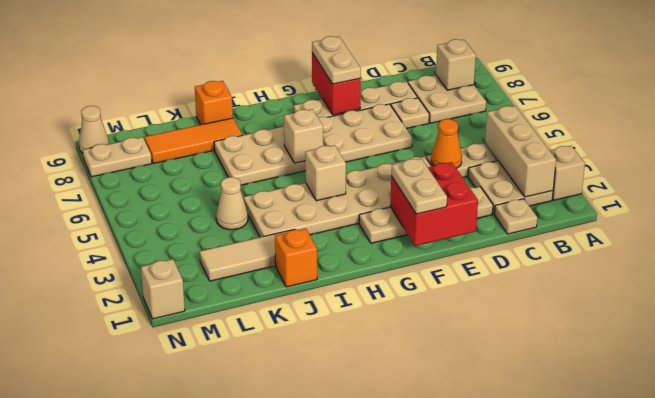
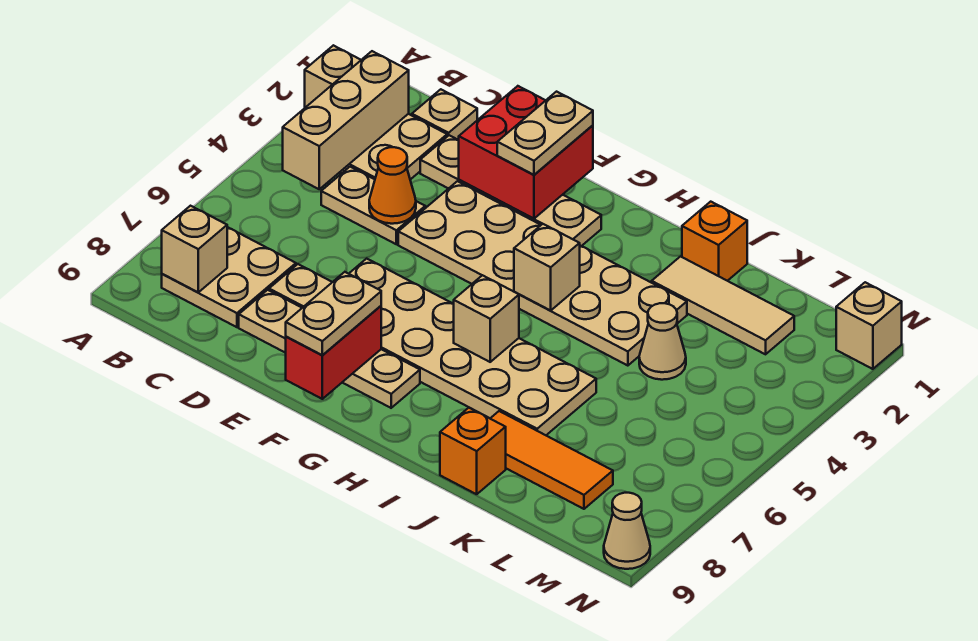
tan plate M8:N8 level 1 -> none

